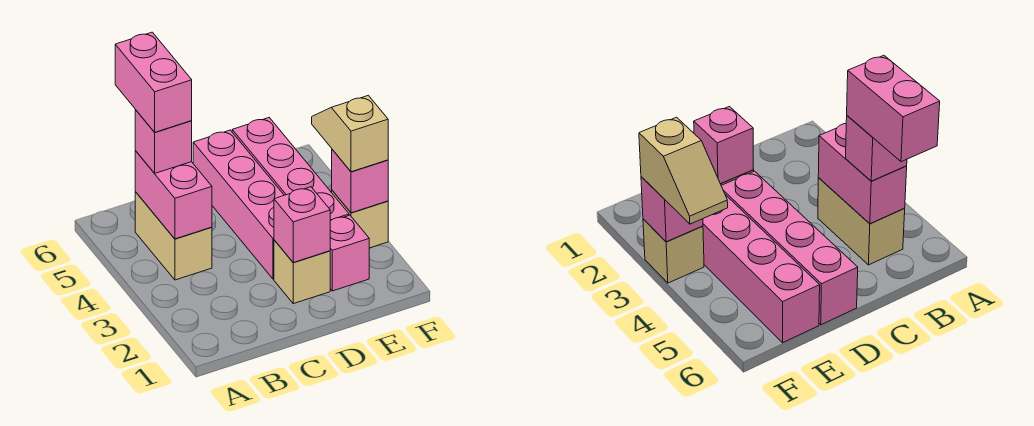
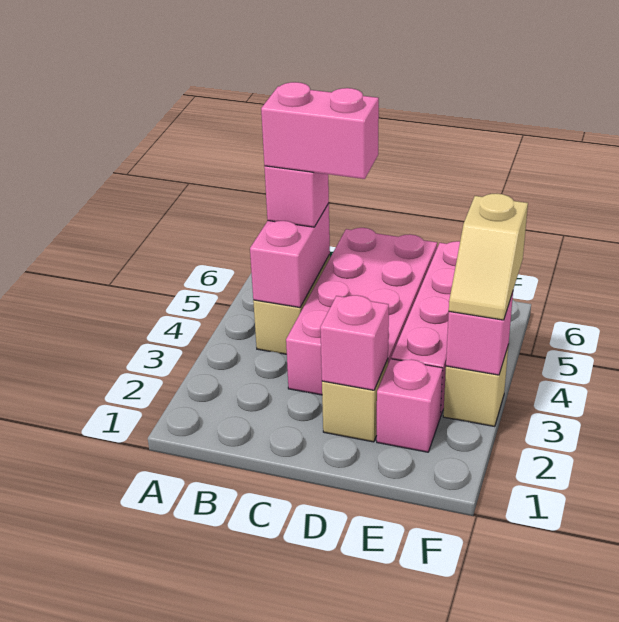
pink brick B5:B6 level 4 -> pink brick B5:C5 level 4
pink brick D3:D6 level 1 -> pink brick C3:D6 level 1
tan slope F3:F4 level 3 top 3 -> tan slope F3:F4 level 3 top 4

